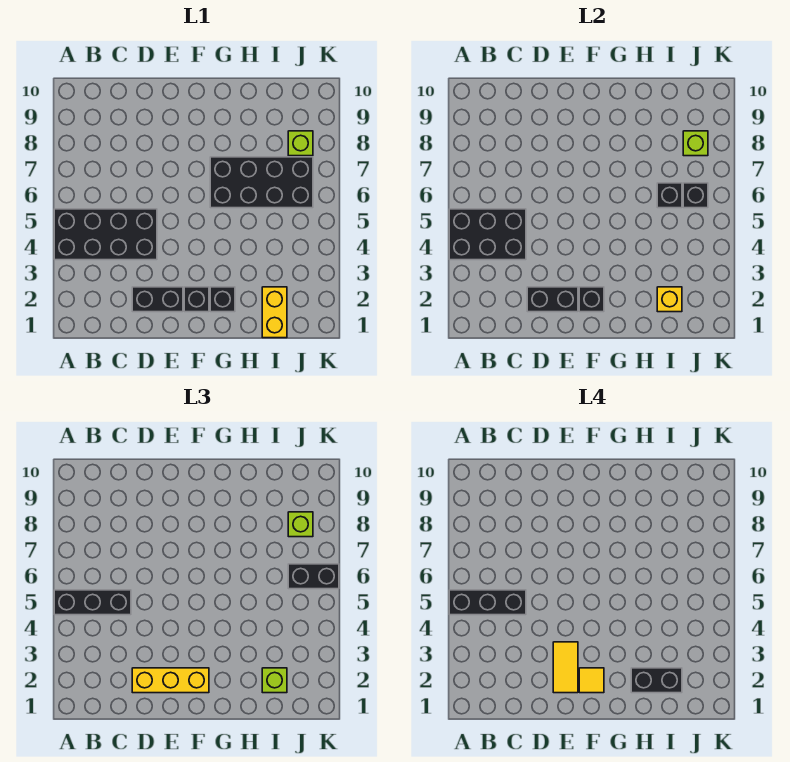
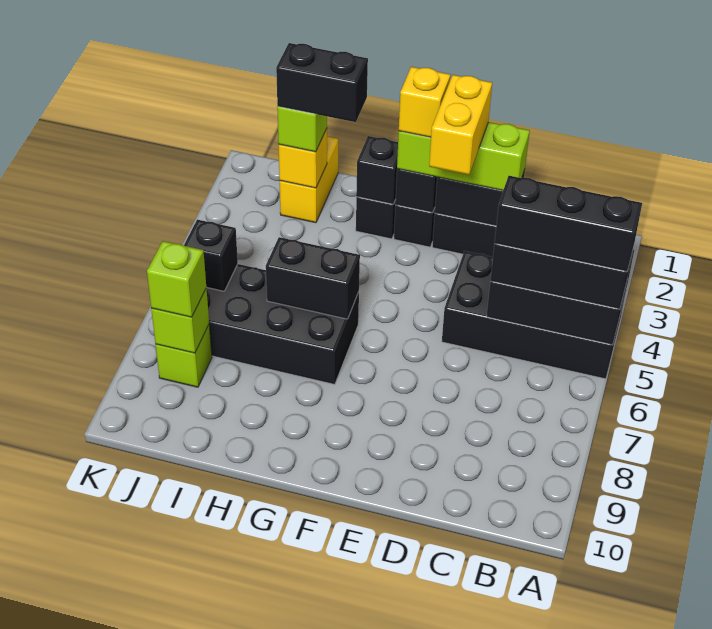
yellow brick D2:F2 level 3 -> lime brick D2:F2 level 3
yellow tile E2:E3 level 4 -> yellow brick E2:E3 level 4
yellow tile F2 level 4 -> yellow brick F2 level 4
black brick I6 level 2 -> black brick G2 level 2
black brick J6:K6 level 3 -> black brick G6:H6 level 2

